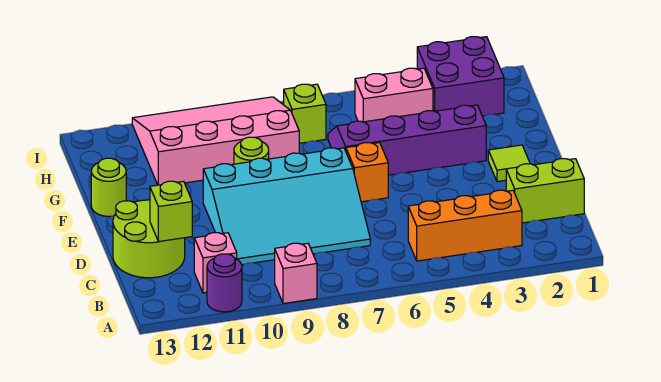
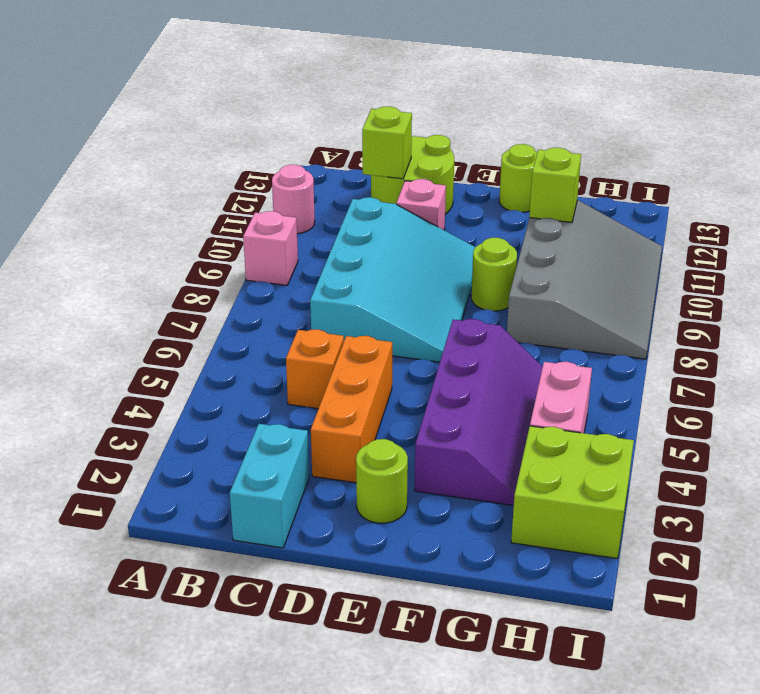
purple round brick A11 level 1 -> pink round brick A11 level 1
orange brick B3:B5 level 1 -> orange brick D3:D5 level 1
pink brick B11 level 1 -> pink brick D11 level 1
lime brick C1:C2 level 1 -> cyan brick C1:C2 level 1
cyan slope C7:E10 level 1 top E -> cyan slope C7:E10 level 1 top C
lime tile E2 level 1 -> lime round brick E2 level 1
orange brick E6 level 1 -> orange brick C5 level 1
pink slope G8:I11 level 1 top G -> grey slope G8:I11 level 1 top G
purple brick H2:I3 level 1 -> lime brick H2:I3 level 1
lime brick H7 level 1 -> lime brick G11 level 2

